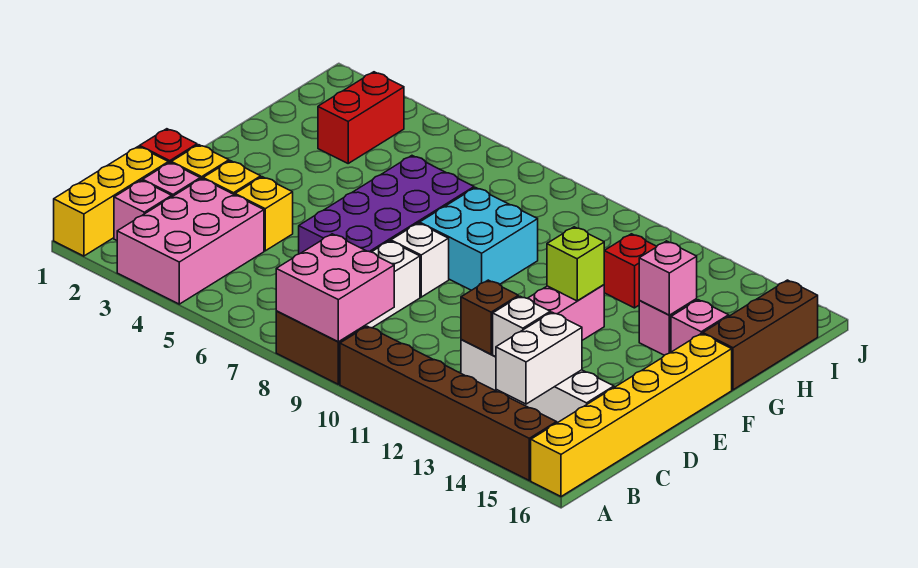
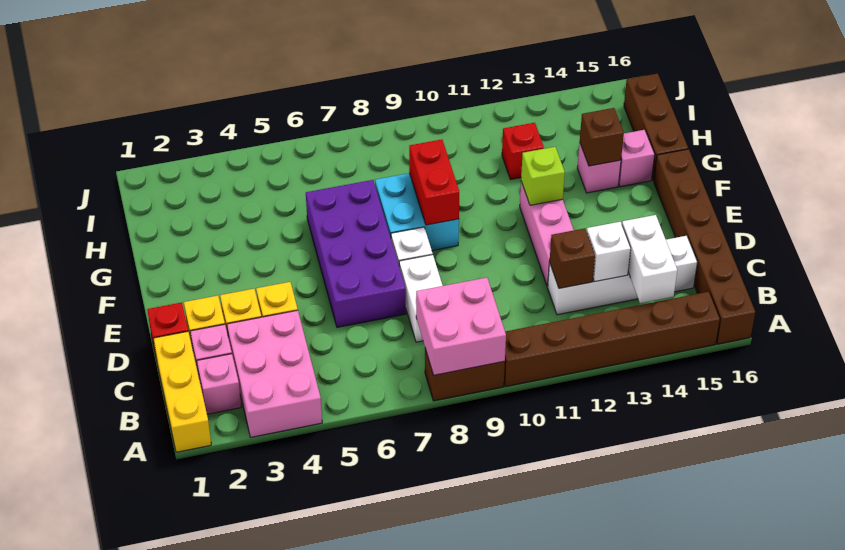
yellow brick A16:F16 level 1 -> brown brick A16:F16 level 1
pink brick G14 level 2 -> brown brick G14 level 2
red brick H3:I3 level 1 -> red brick F9:G9 level 2

